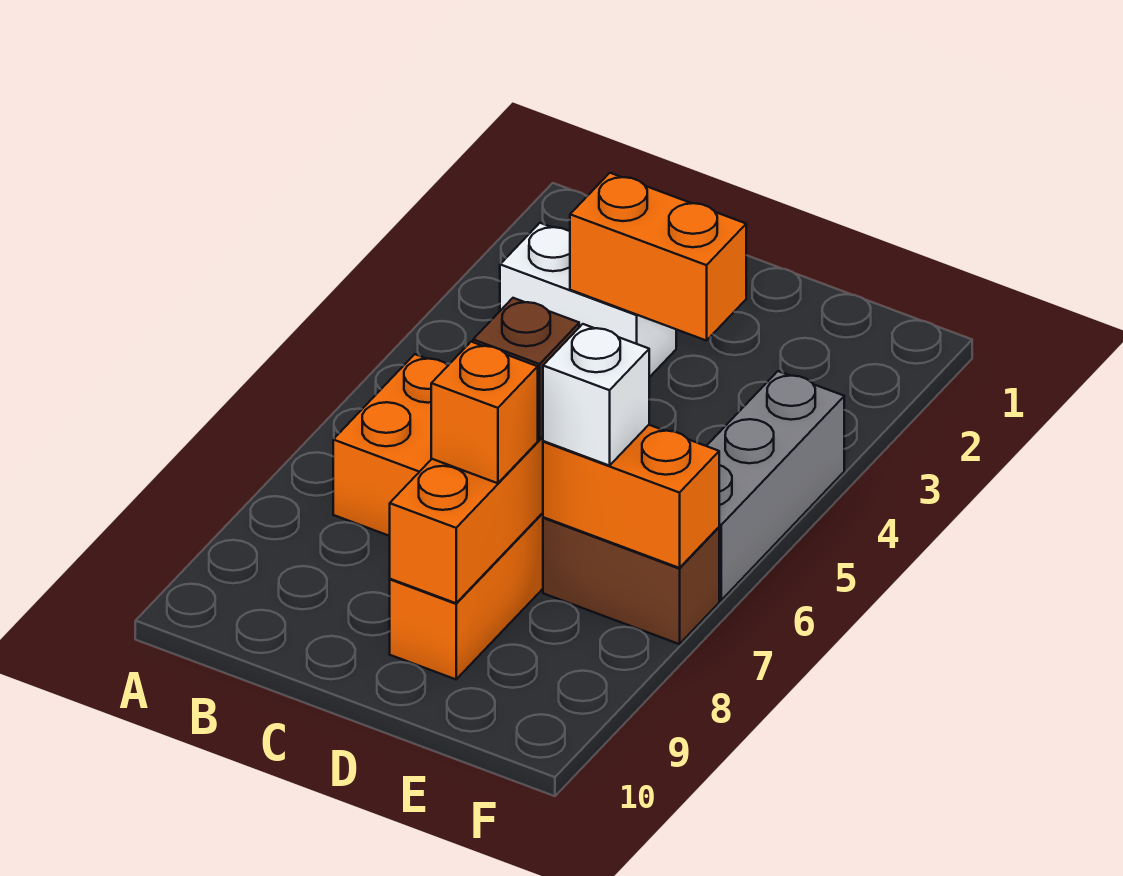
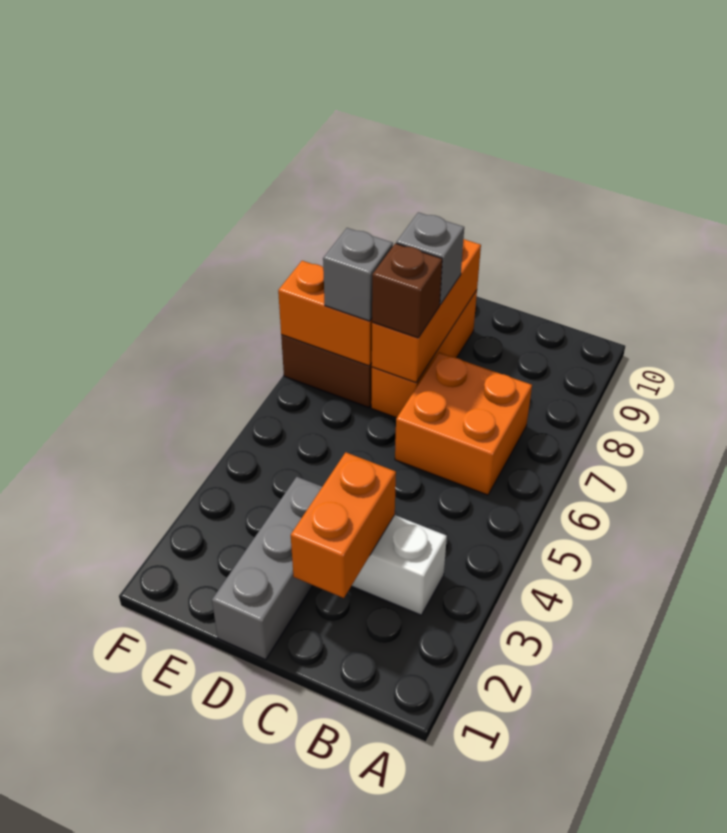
orange brick C3:D3 level 2 -> orange brick C2:C3 level 2
orange brick D8 level 3 -> grey brick D8 level 3
white brick E7 level 3 -> grey brick E7 level 3
grey brick F4:F6 level 1 -> grey brick D1:D3 level 1

